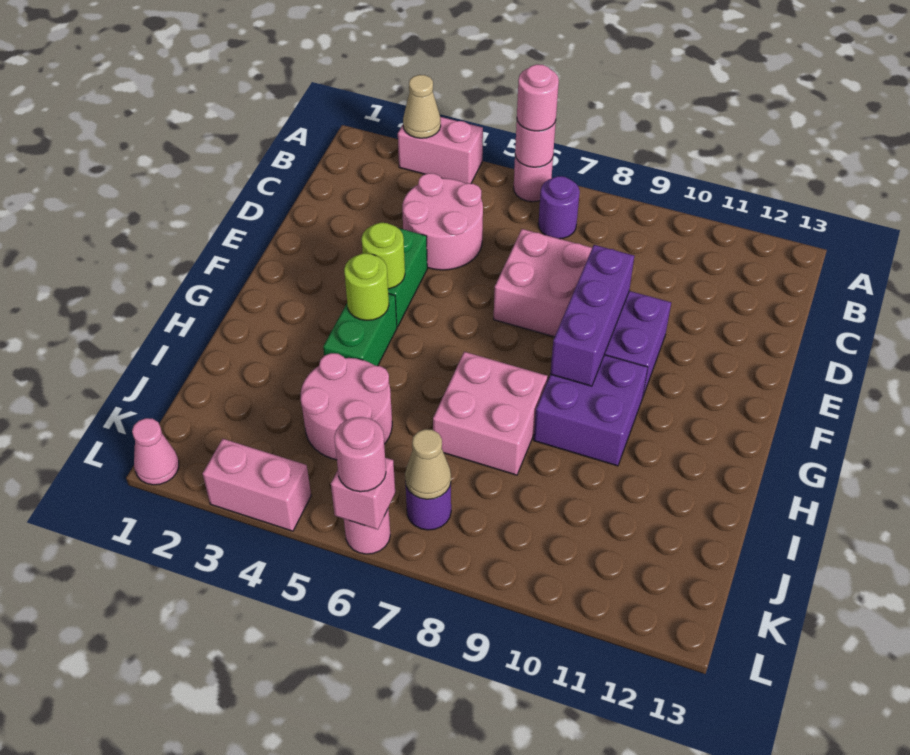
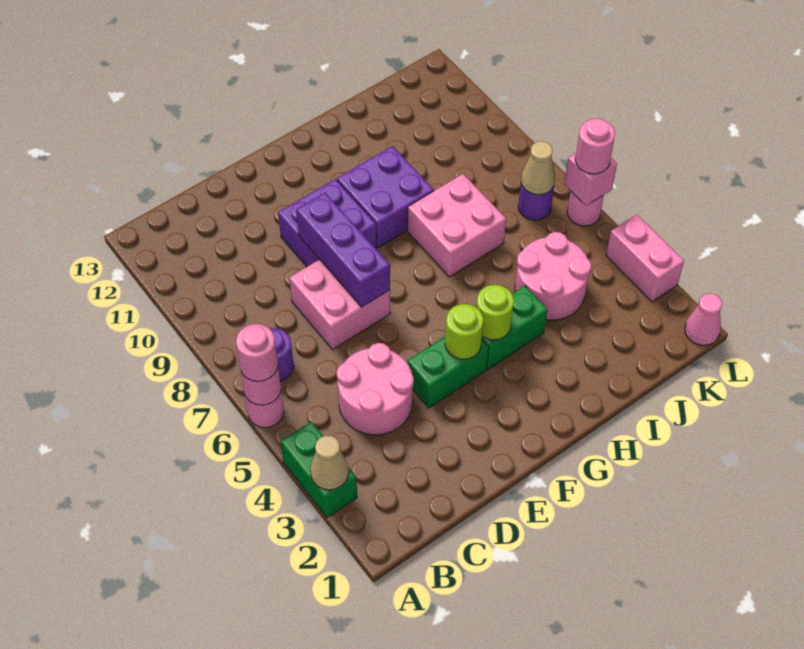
pink brick A3:A4 level 1 -> green brick A3:A4 level 1
purple brick E9:G9 level 2 -> purple brick E7:E9 level 2

